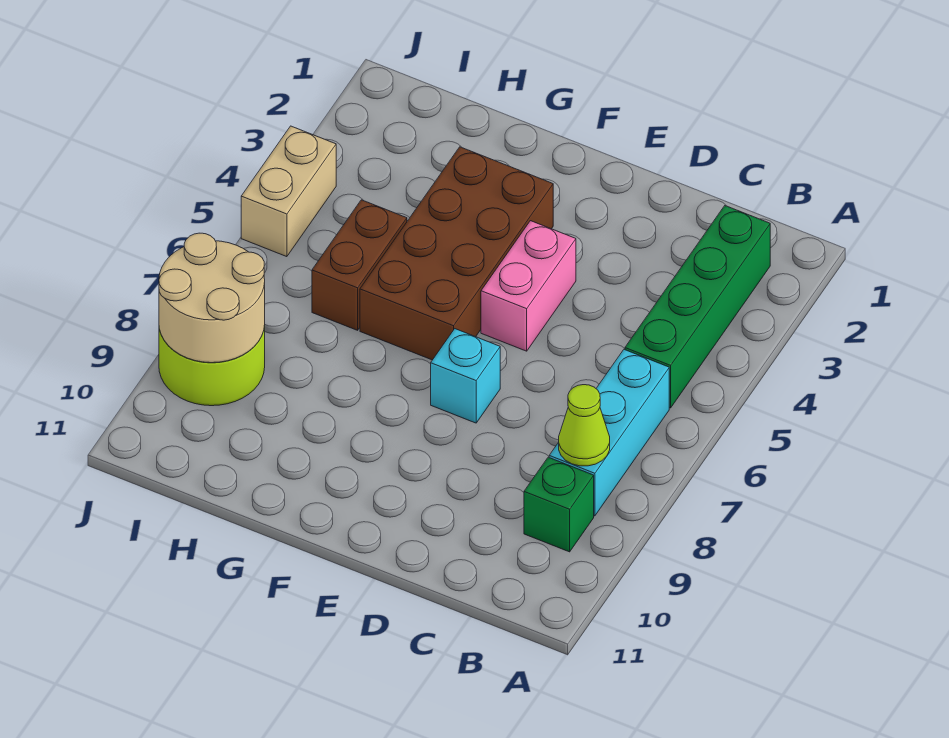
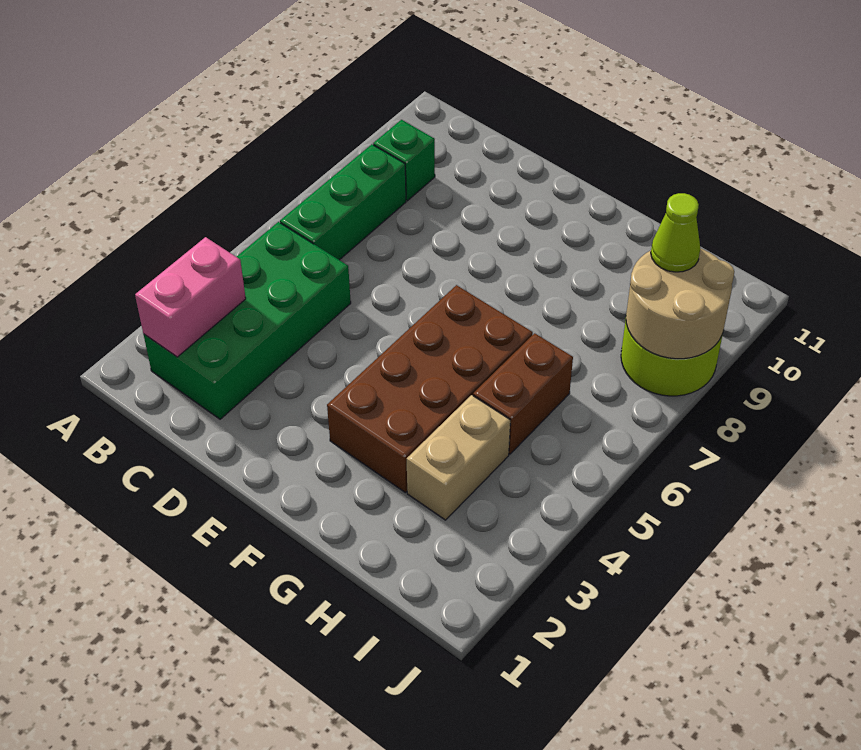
green brick B2:B5 level 1 -> green brick B2:C5 level 1
cyan brick B6:B8 level 1 -> green brick B6:B8 level 1
lime cone B8 level 2 -> lime cone I9 level 3
pink brick E4:E5 level 1 -> pink brick B2:B3 level 2
cyan brick E7 level 1 -> none
tan brick J4:J5 level 1 -> tan brick H3:H4 level 1

